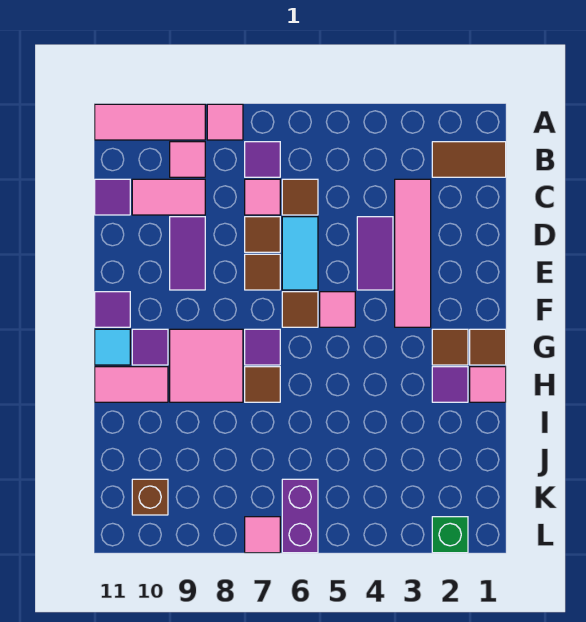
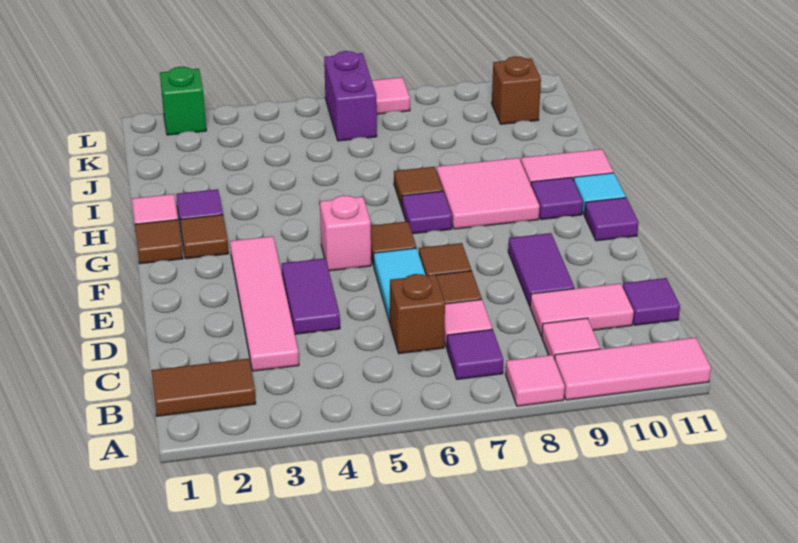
brown tile C6 level 1 -> brown brick C6 level 1
pink tile F5 level 1 -> pink brick F5 level 1

